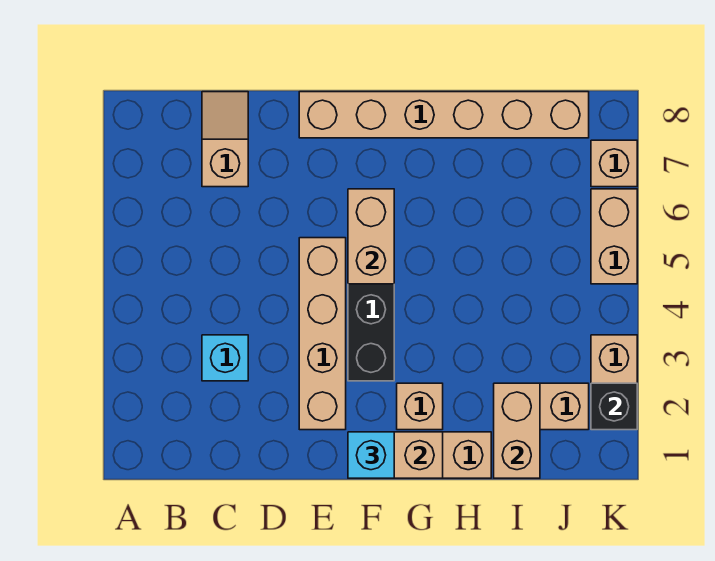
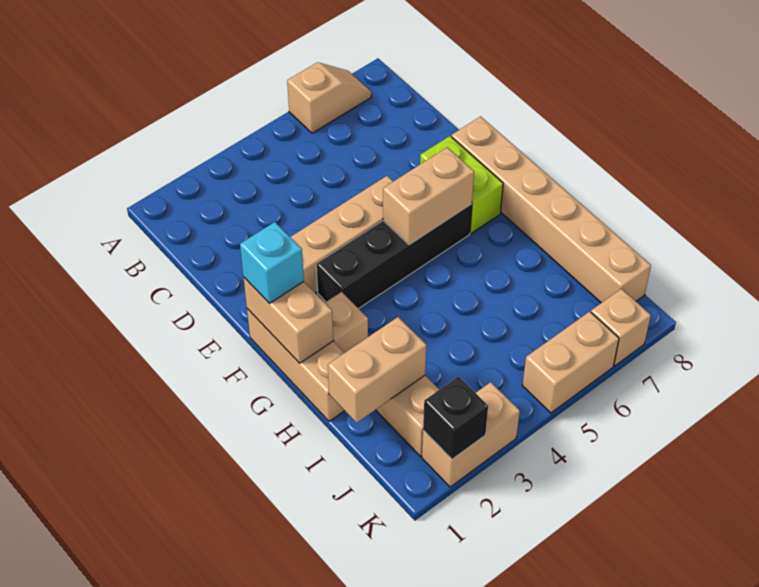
cyan brick C3 level 1 -> none
tan slope C7:C8 level 1 top 7 -> tan slope A6:A7 level 1 top 6
none -> lime brick E7:F7 level 1

